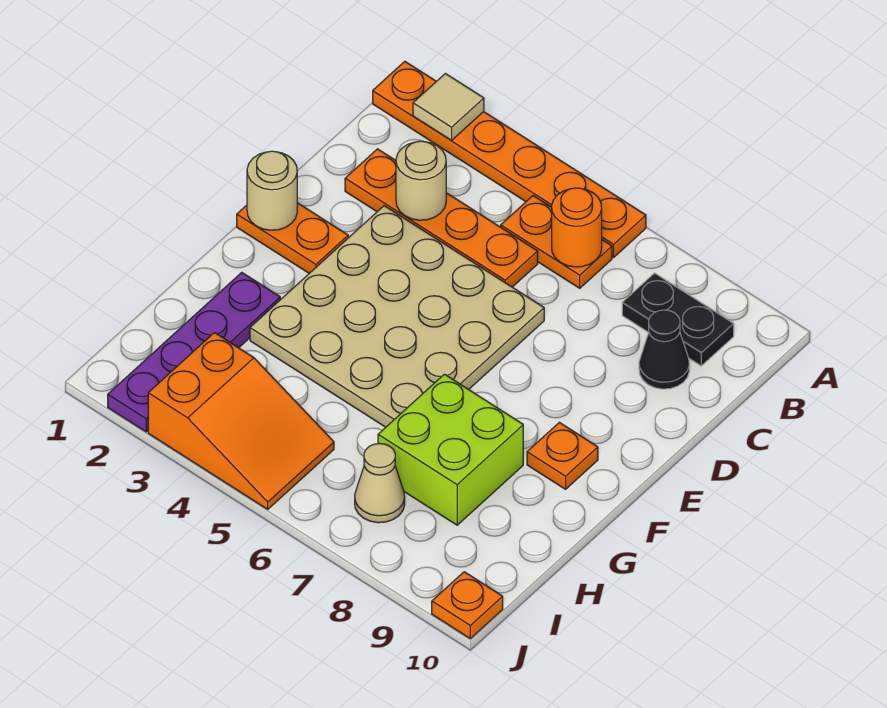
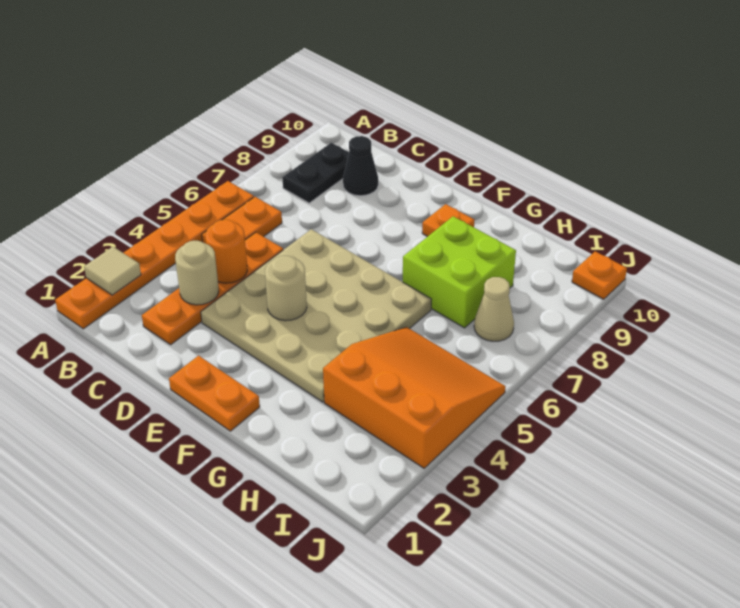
orange round brick B6 level 2 -> orange round brick C4 level 2
orange plate E1:E2 level 1 -> orange plate E1:F1 level 1
tan round brick E1 level 2 -> tan round brick E4 level 2
purple plate G2:J2 level 1 -> none
orange slope I3:J5 level 1 top 3 -> orange slope H3:J5 level 1 top 3

